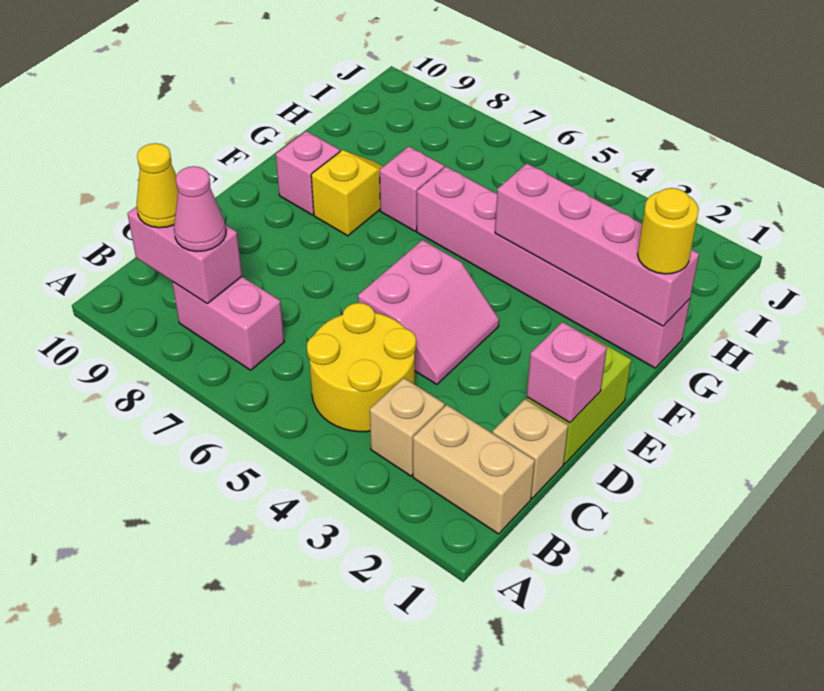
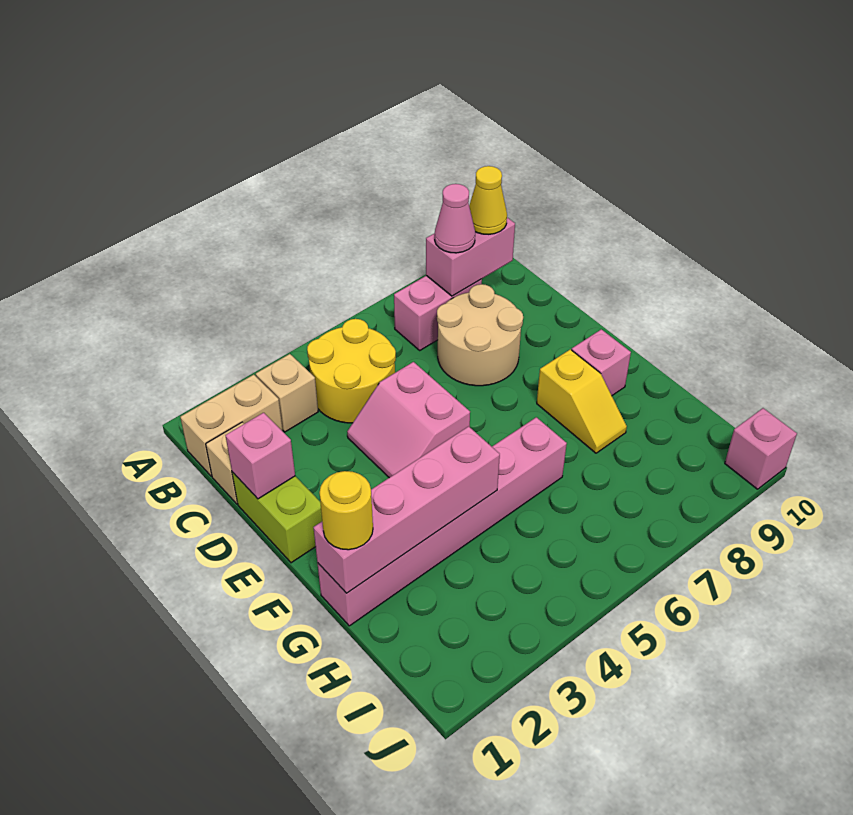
none -> tan round brick C7:D8 level 1
pink brick G7 level 1 -> pink brick J10 level 1

